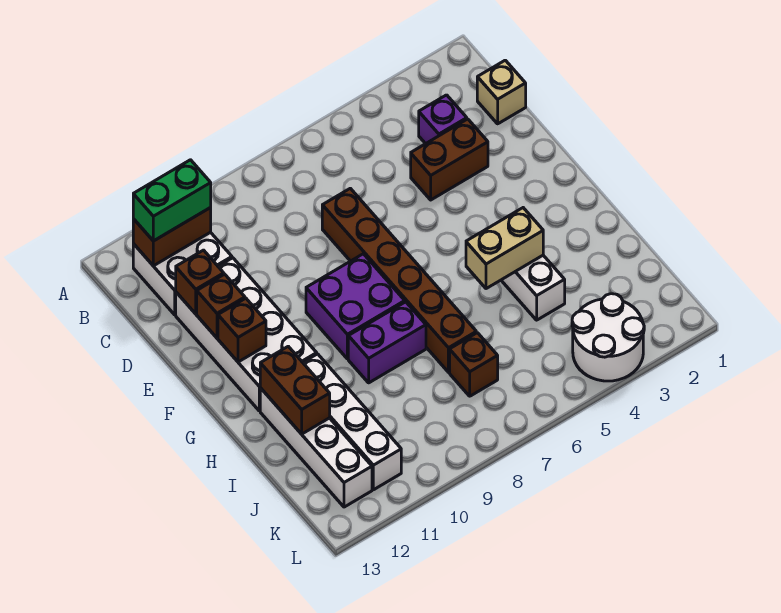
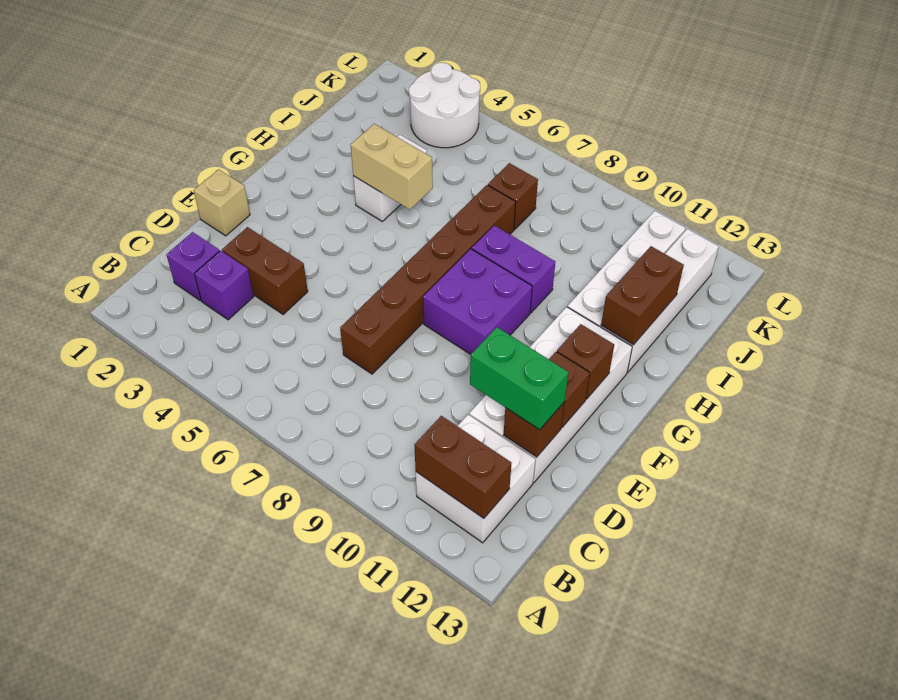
green brick B11:B12 level 3 -> green brick D11:D12 level 3
tan brick C1 level 1 -> tan brick E1 level 1
none -> purple brick C2 level 1

